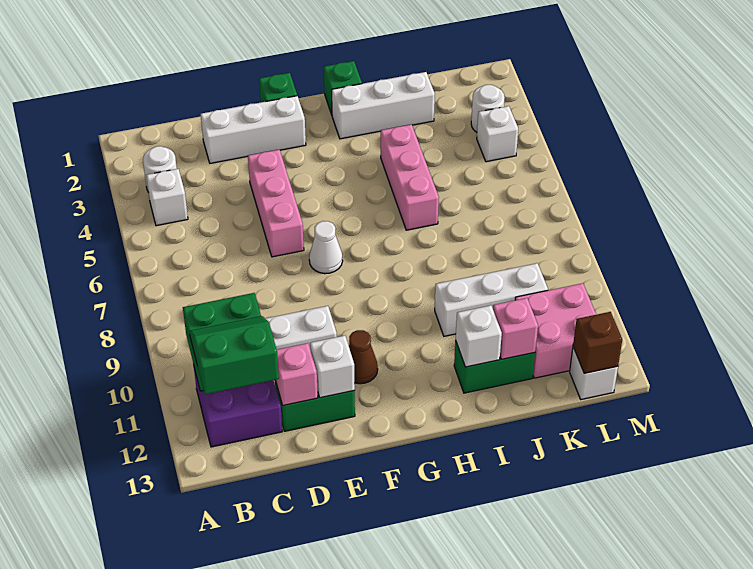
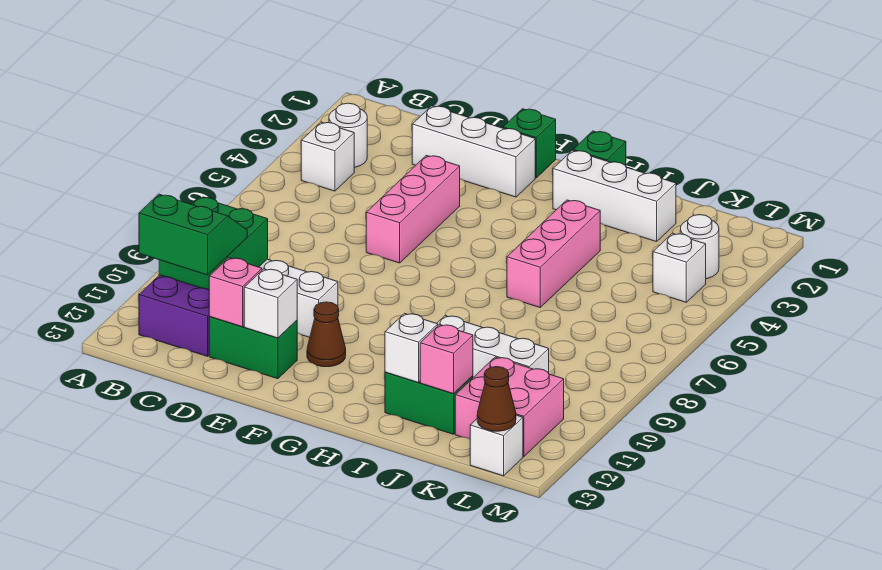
white cone F7 level 1 -> none
brown brick L13 level 2 -> brown cone L13 level 2

